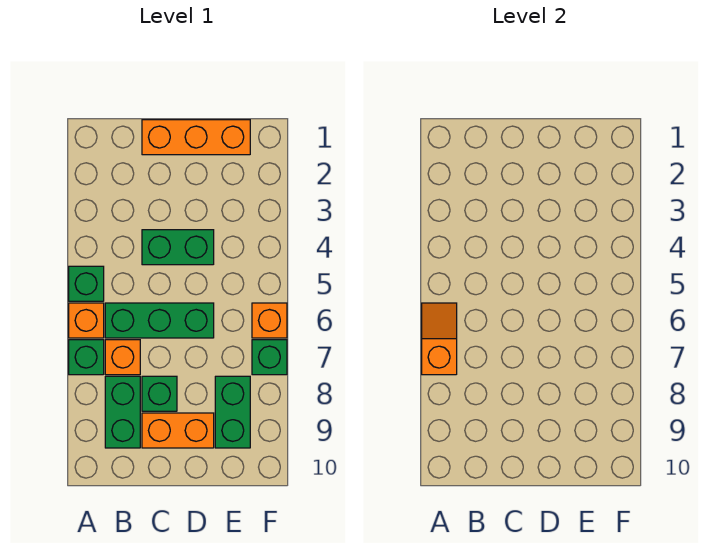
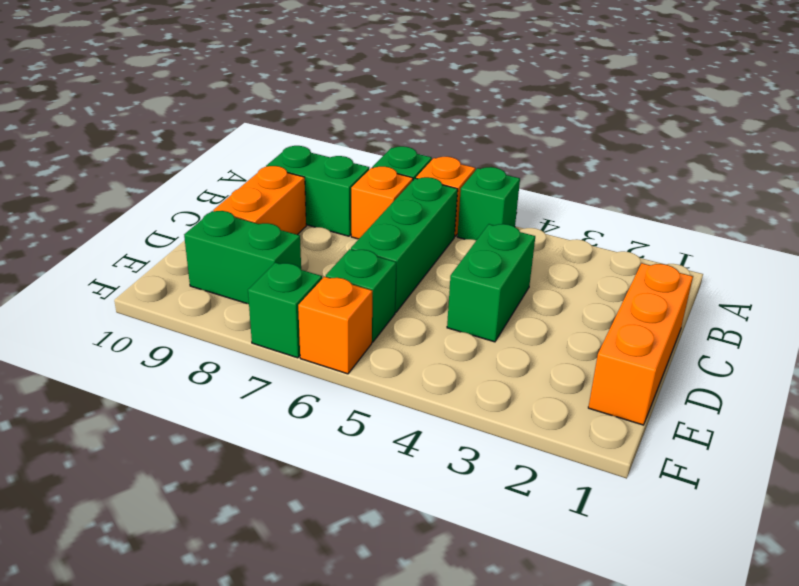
orange slope A6:A7 level 2 top 7 -> none
green brick C8 level 1 -> green brick E6 level 1

